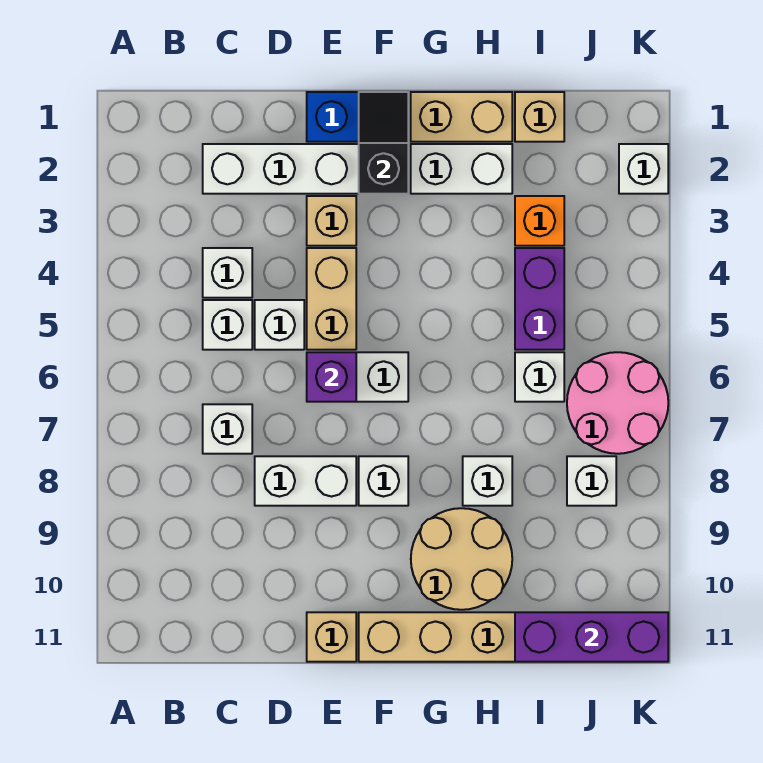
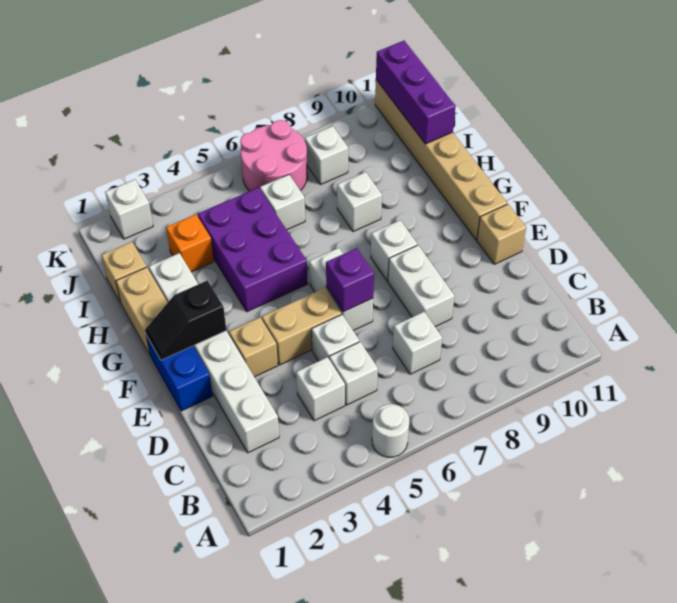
none -> white round brick A5 level 1
tan round brick G9:H10 level 1 -> none
purple brick I4:I5 level 1 -> purple brick G4:I5 level 1

